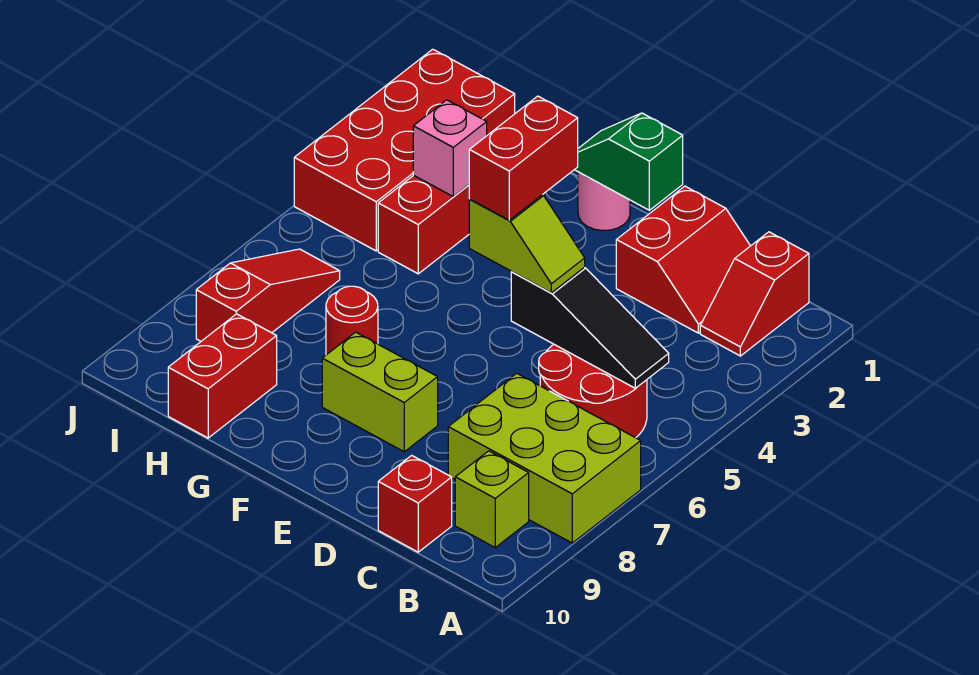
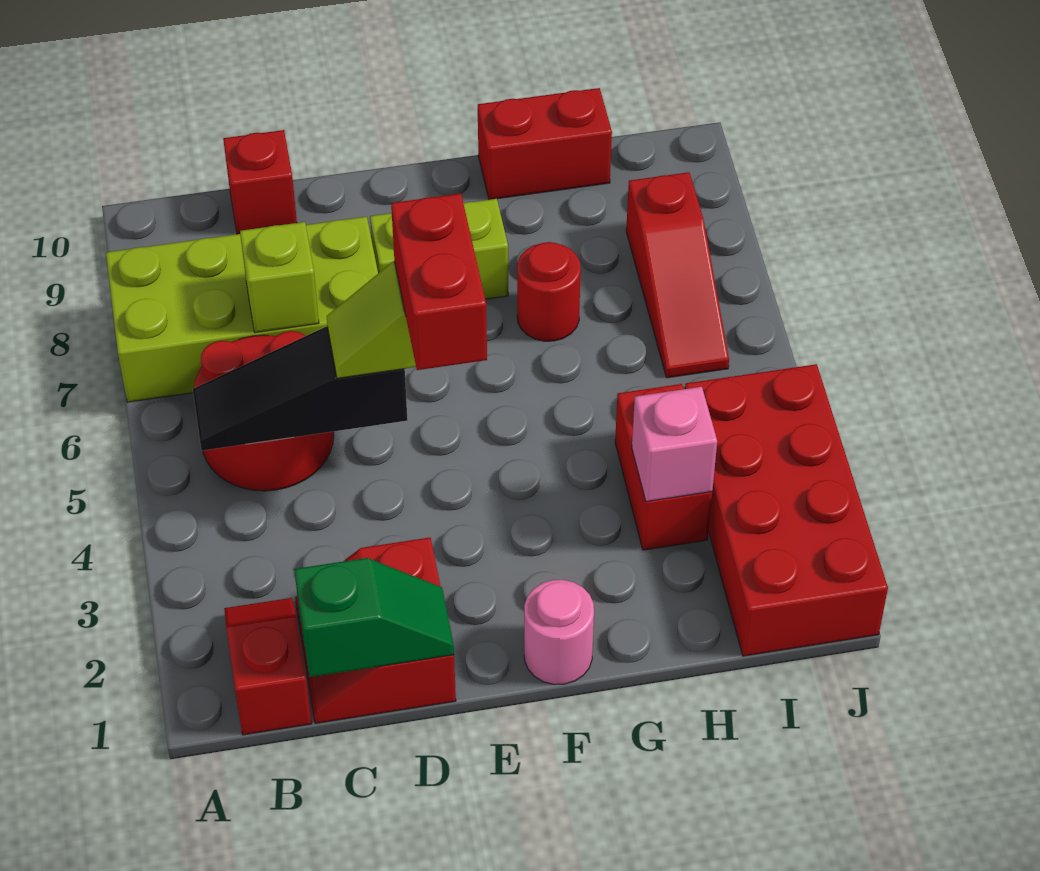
lime brick A7:C8 level 1 -> lime brick A7:D8 level 1
lime brick B9 level 1 -> lime brick C7 level 2
green slope E1:F1 level 2 top E -> green slope C1:D1 level 2 top C
red brick H9:H10 level 1 -> red brick G10:H10 level 1

